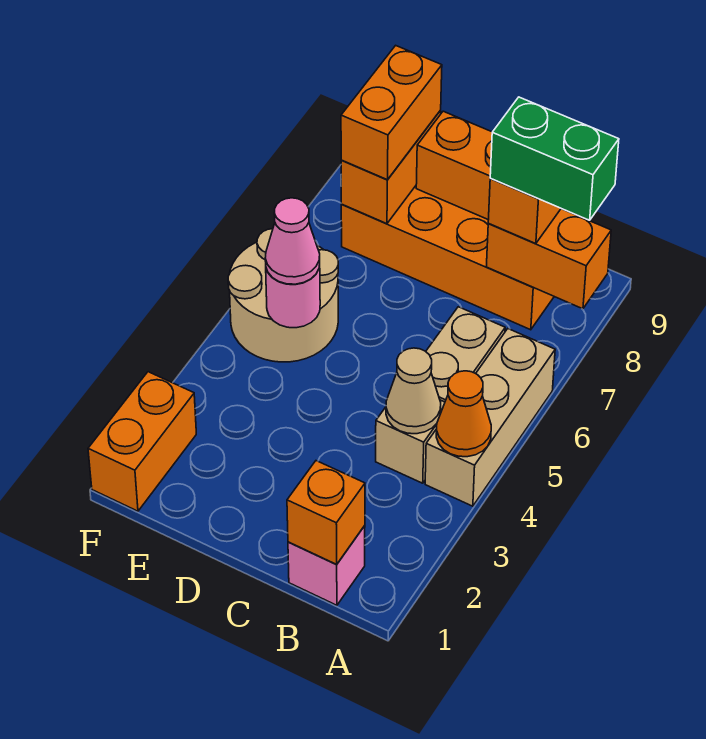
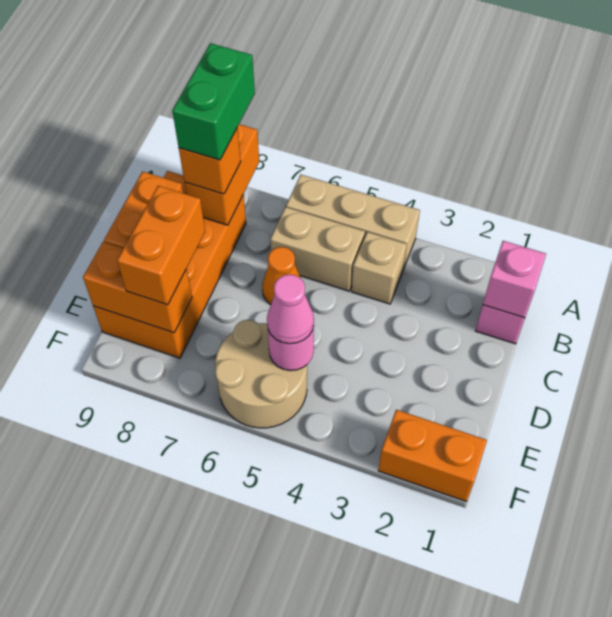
orange cone A4 level 2 -> orange cone C6 level 1
orange brick B1 level 2 -> pink brick B1 level 2
tan cone B4 level 2 -> none
orange brick E8:E9 level 3 -> orange brick D8:E8 level 3

